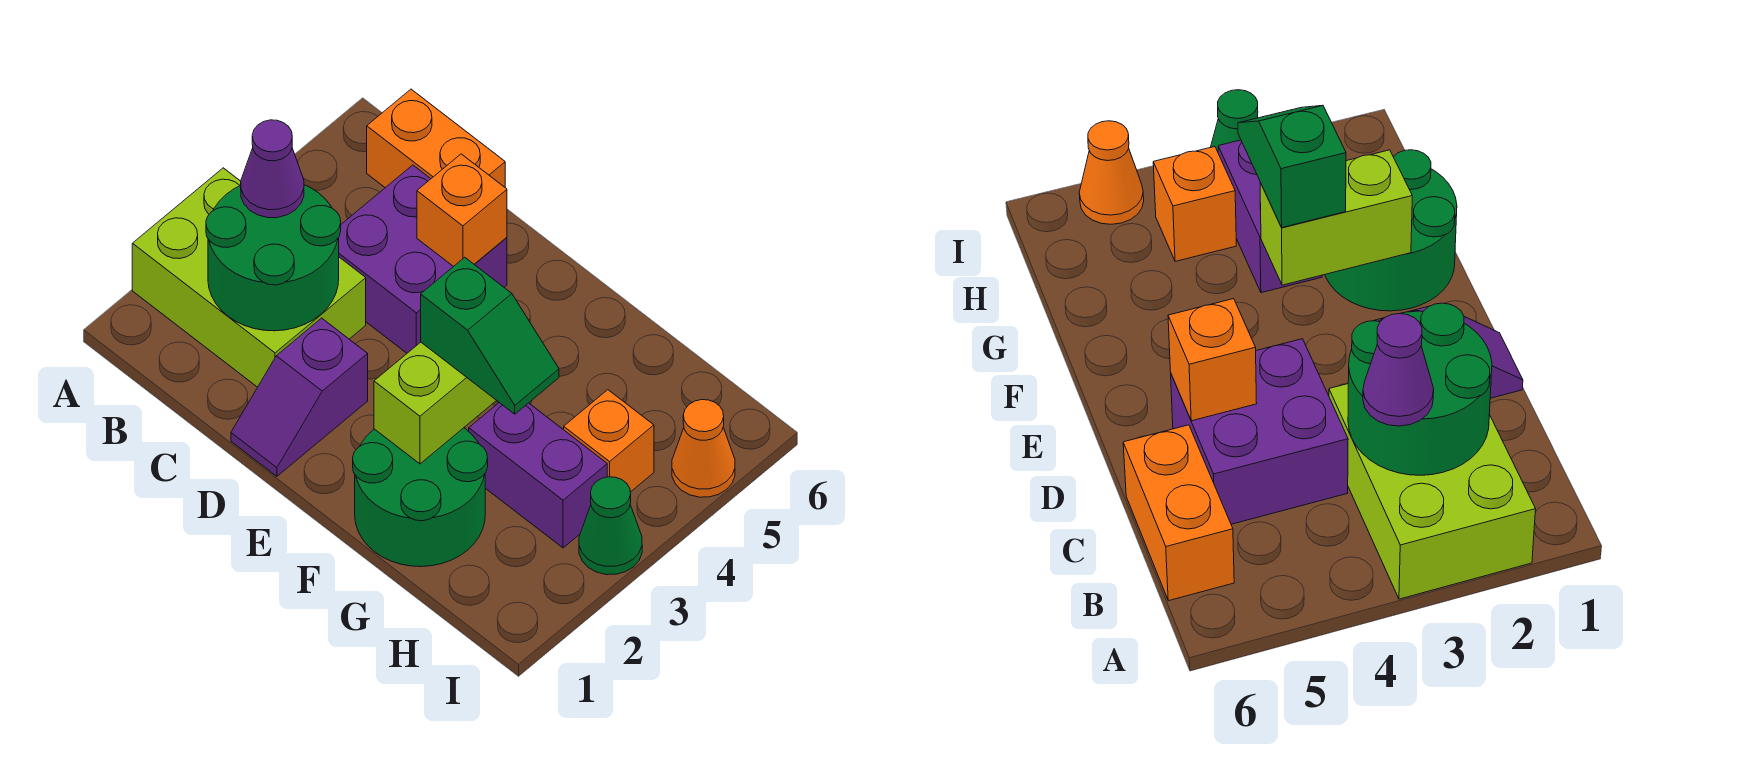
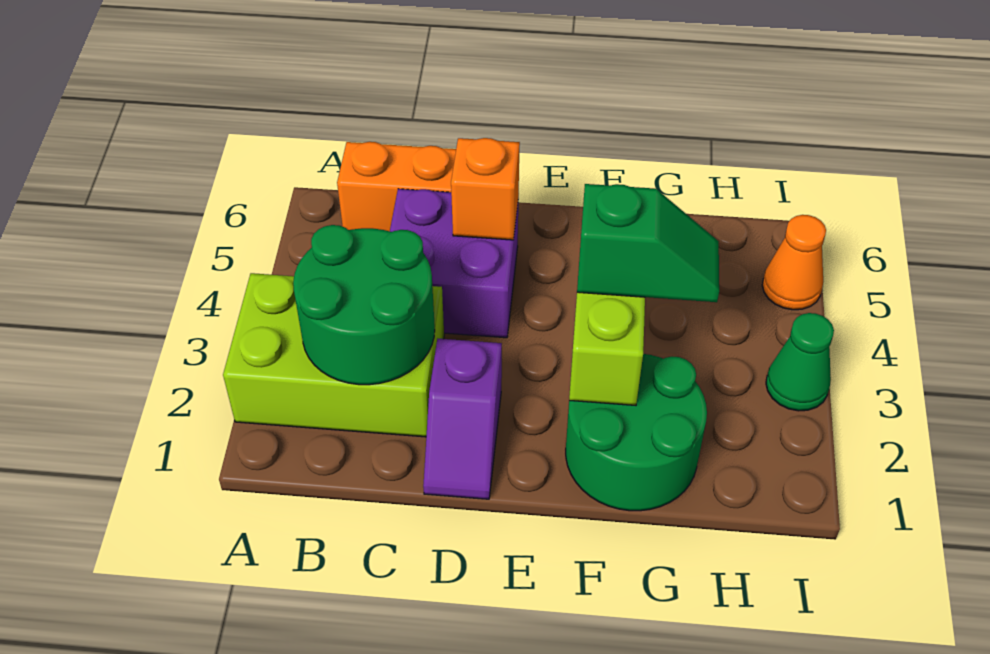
purple cone B3 level 3 -> none
purple brick G3:H3 level 1 -> none
orange brick H4 level 1 -> none

